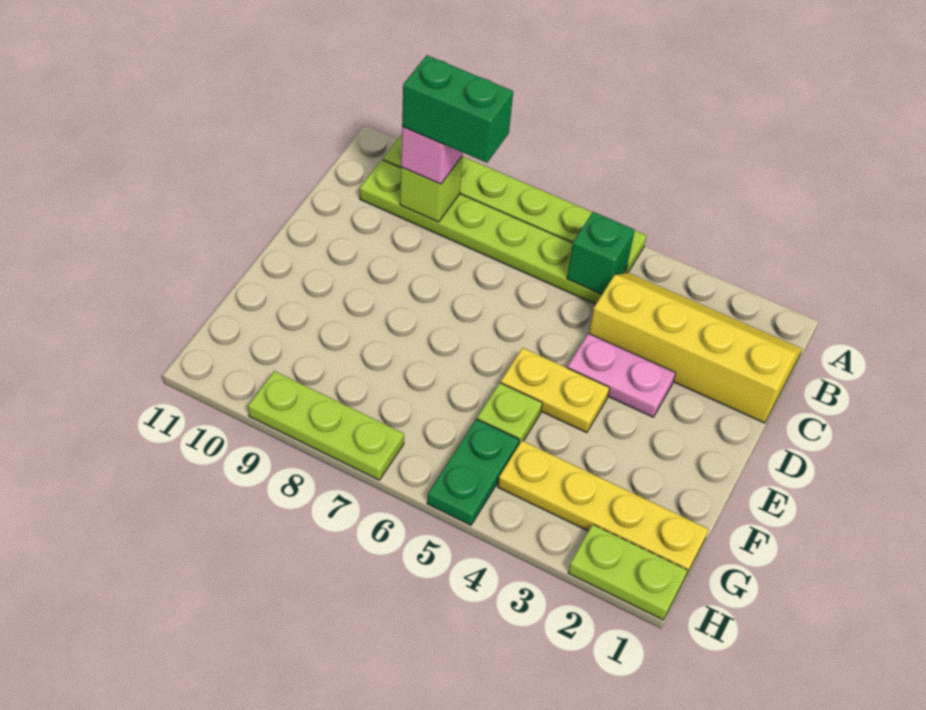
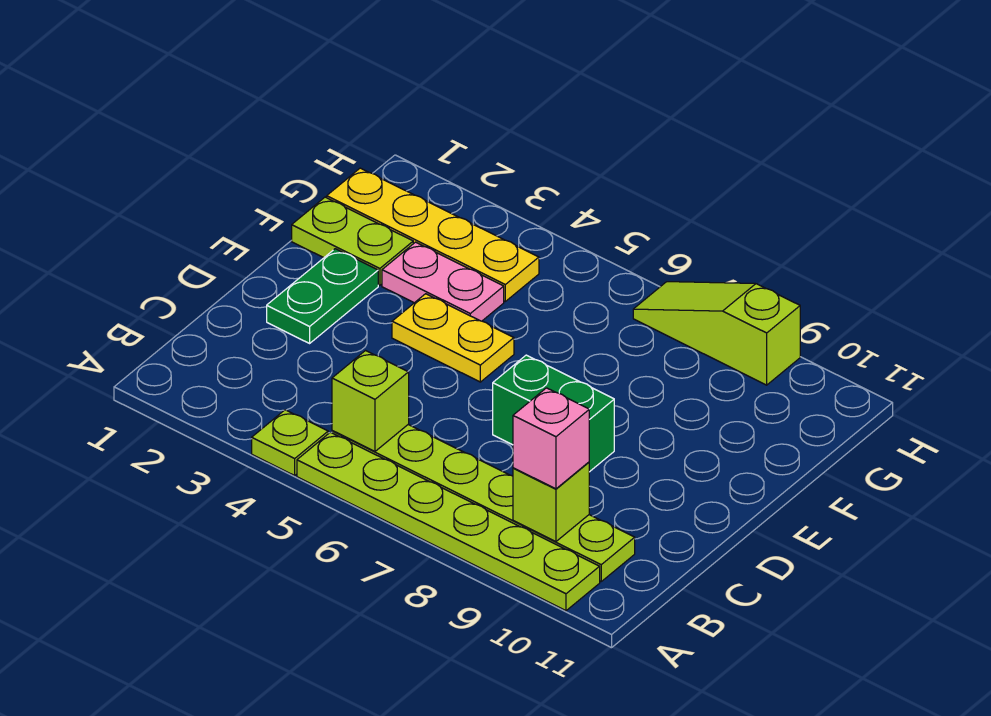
yellow slope B1:C4 level 1 top C -> none
green brick B5 level 2 -> lime brick B5 level 2
green brick B8:B9 level 4 -> green brick D7:D8 level 1
pink plate D3:D4 level 1 -> pink plate F3:F4 level 1
lime plate F5 level 1 -> lime plate A4 level 1
green plate G5:H5 level 1 -> green plate D2:E2 level 1
lime plate H1:H2 level 1 -> lime plate F1:F2 level 1
lime plate H7:H9 level 1 -> lime slope H7:H9 level 1 top 9

